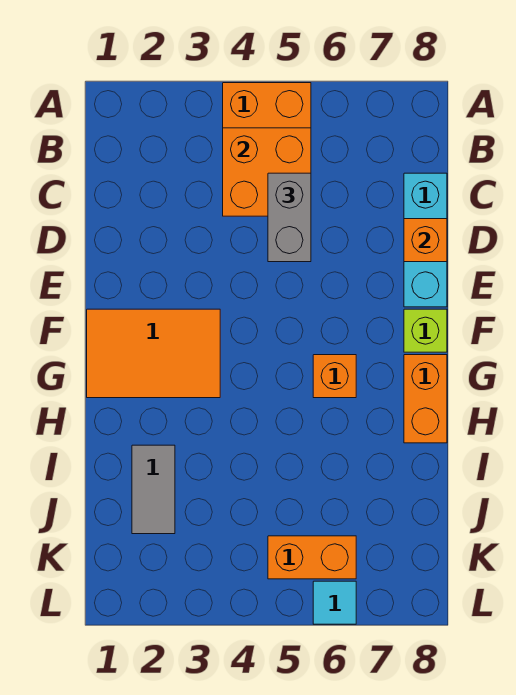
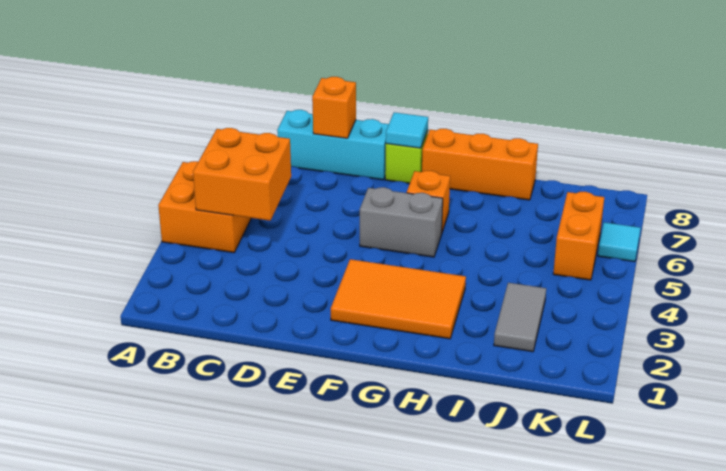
grey brick C5:D5 level 3 -> grey brick F5:G5 level 1
orange tile F1:G3 level 1 -> orange tile F2:H3 level 1
none -> cyan tile F8 level 2
orange brick G8:H8 level 1 -> orange brick G8:I8 level 1
grey tile I2:J2 level 1 -> grey tile J2:J3 level 1

